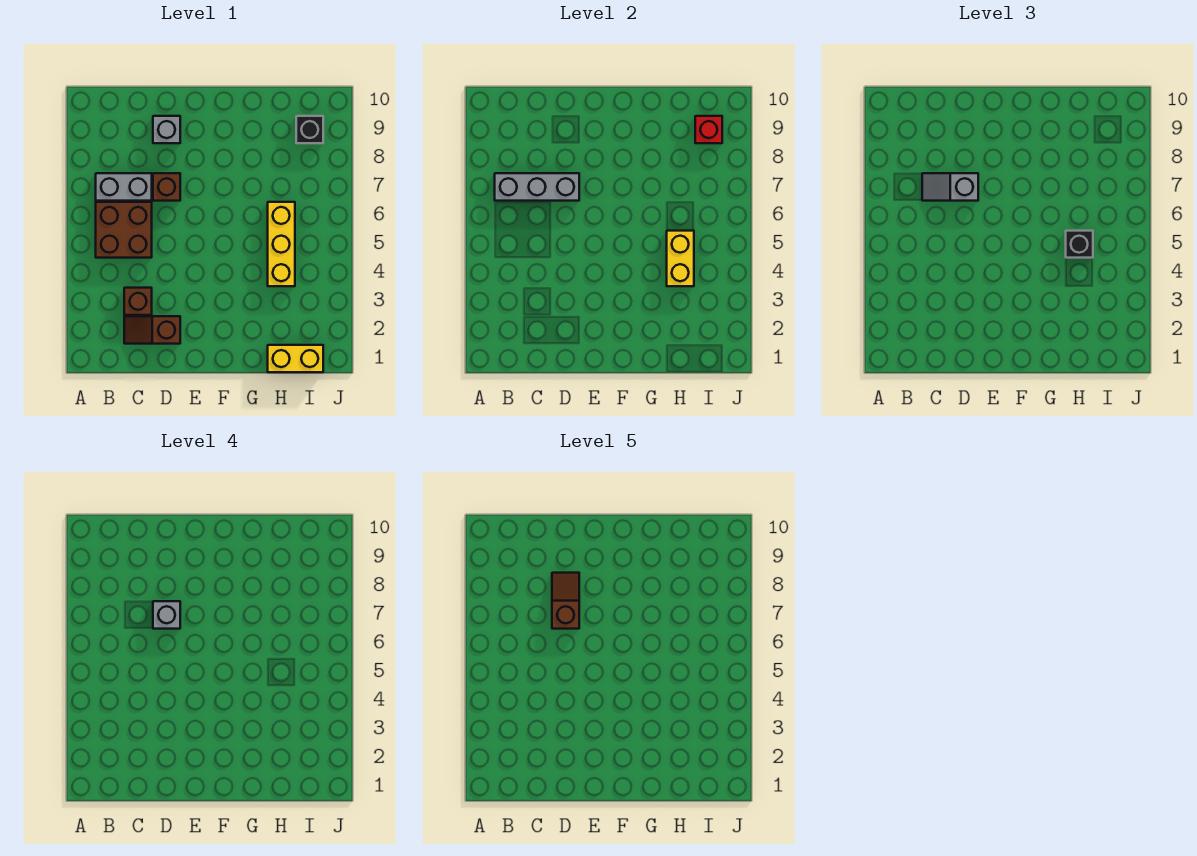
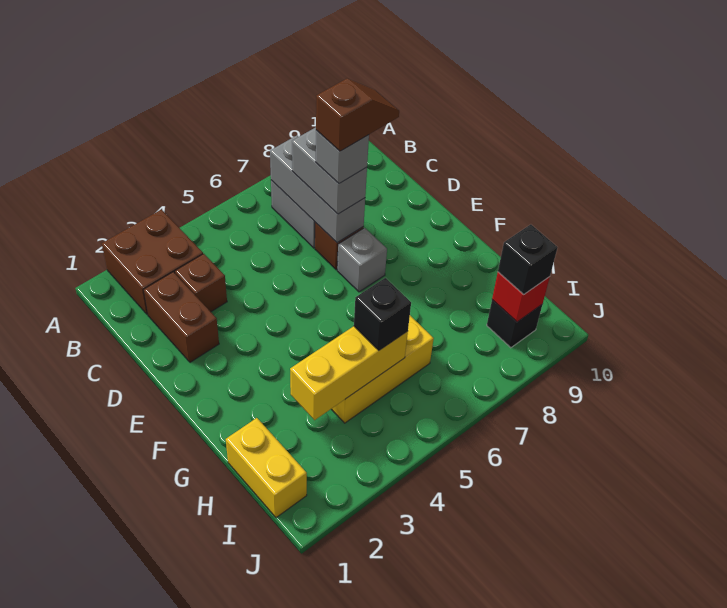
brown brick B5:C6 level 1 -> brown brick A2:B3 level 1
brown slope C2:D2 level 1 top D -> brown brick C2:D2 level 1
grey slope C7:D7 level 3 top D -> grey brick C7:D7 level 3
grey brick D9 level 1 -> grey brick E7 level 1
yellow brick H4:H5 level 2 -> yellow brick H3:H5 level 2
none -> black brick I9 level 3

